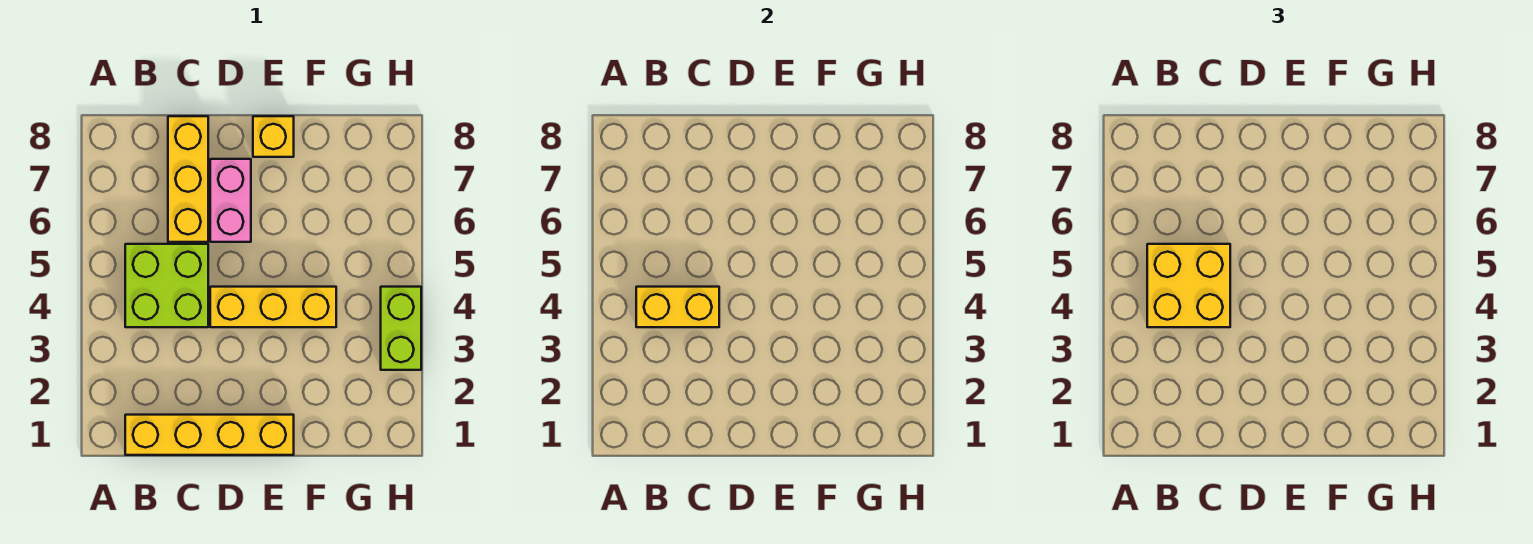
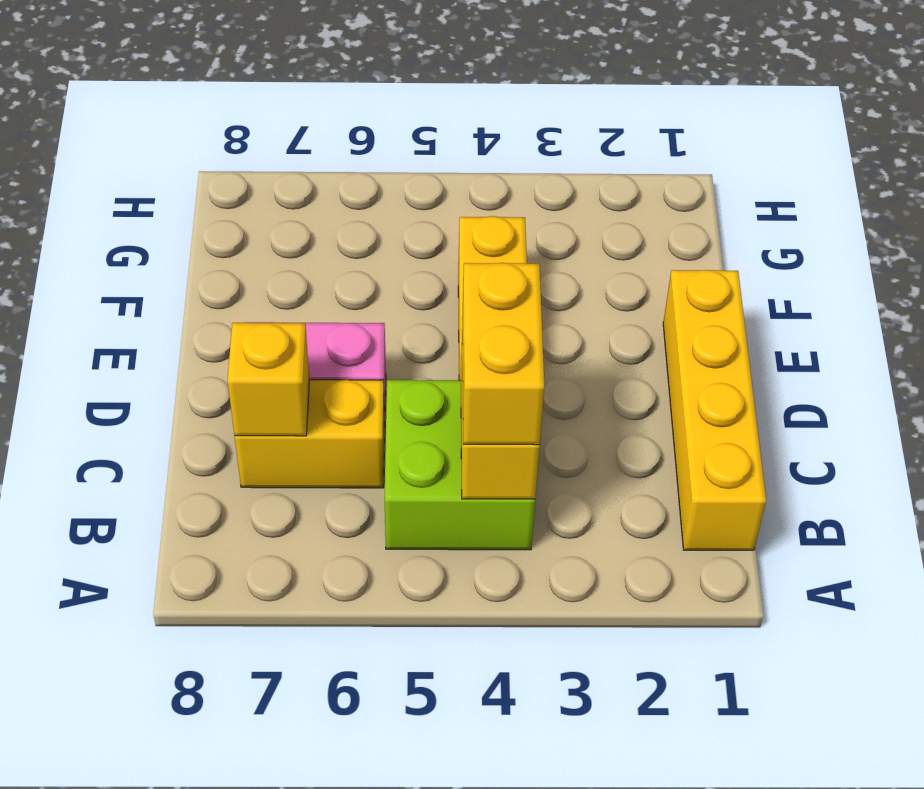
yellow brick B4:C5 level 3 -> yellow brick B4:C4 level 3
yellow brick C6:C8 level 1 -> yellow brick C6:C7 level 1
yellow brick E8 level 1 -> yellow brick C7 level 2
lime brick H3:H4 level 1 -> none

